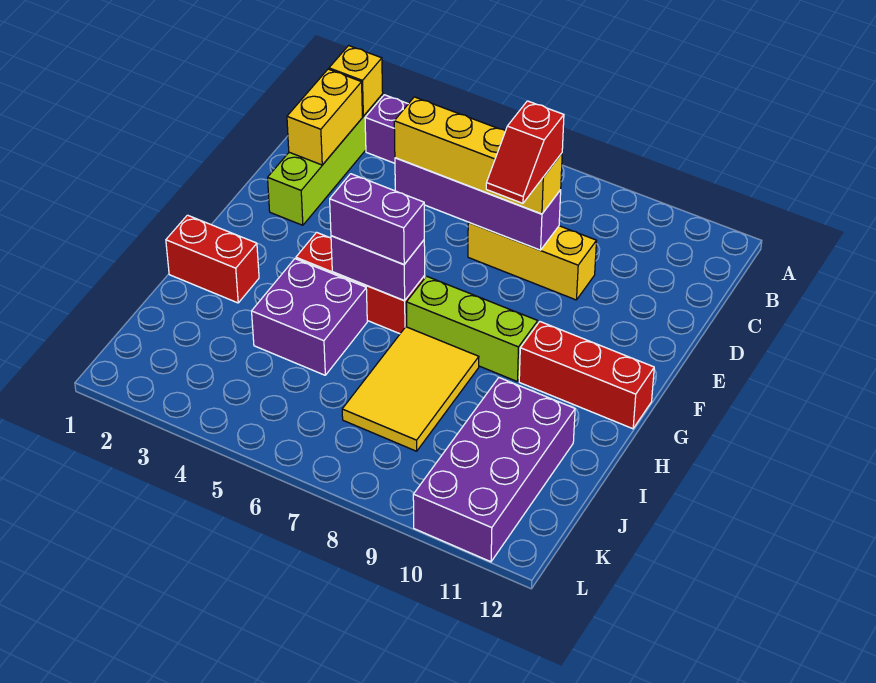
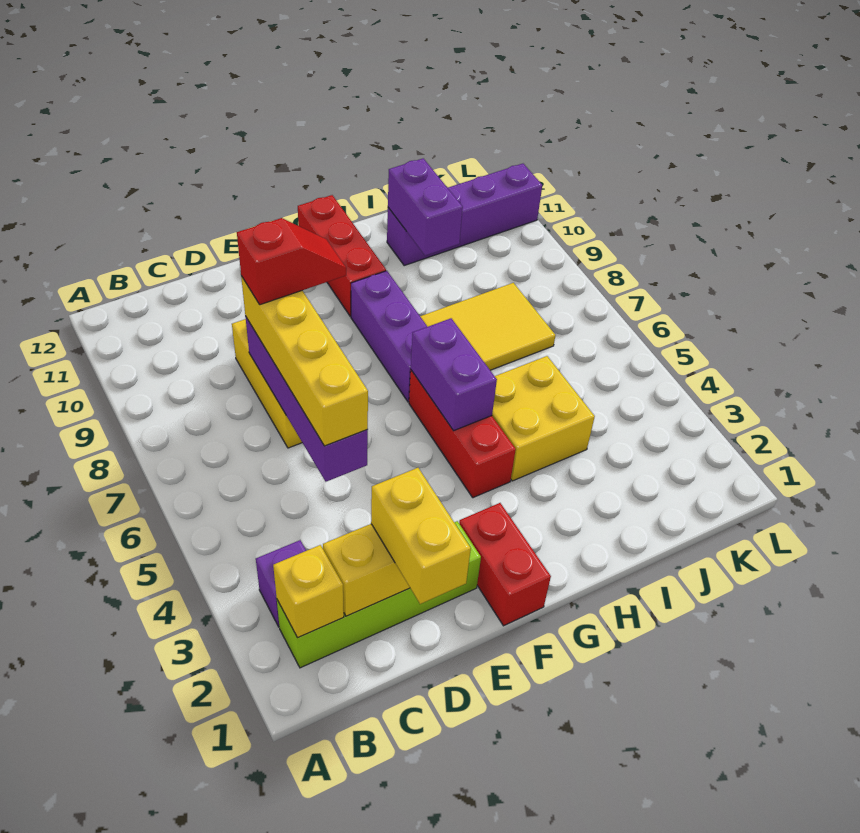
none -> yellow brick D1:D2 level 3
purple brick G5:G6 level 3 -> purple brick I10:I11 level 2
lime brick G7:G9 level 1 -> purple brick G7:G9 level 1
red brick H1:H2 level 1 -> red brick F1:F2 level 1
purple brick H4:I5 level 1 -> yellow brick H4:I5 level 1
purple brick I10:L11 level 1 -> purple brick I11:L11 level 1

